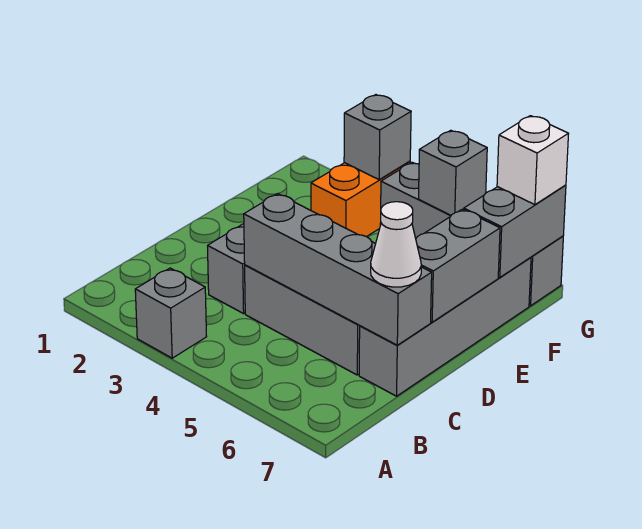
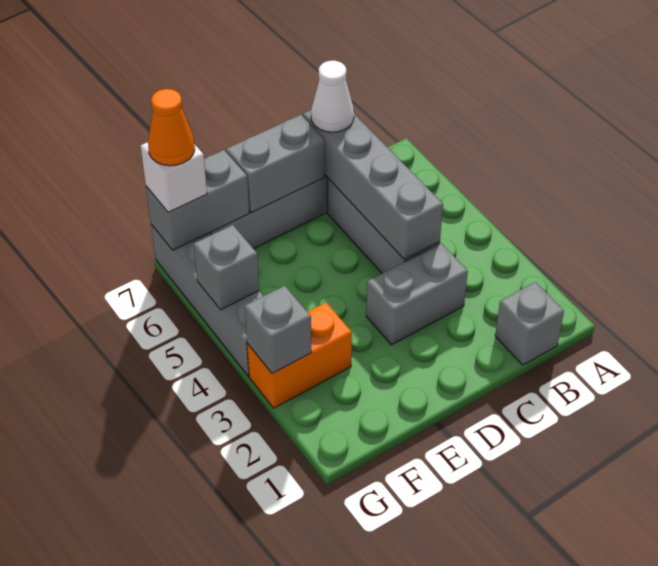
grey brick A3 level 1 -> grey brick B1 level 1
none -> orange cone G7 level 4

